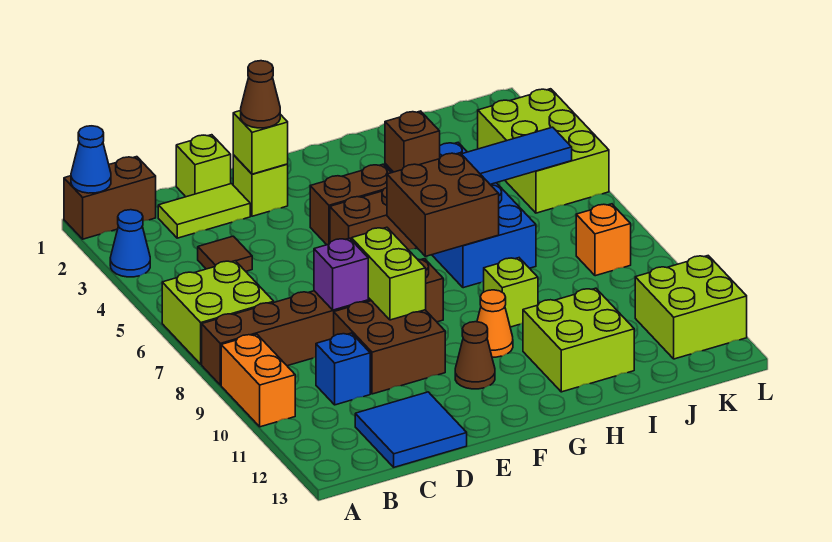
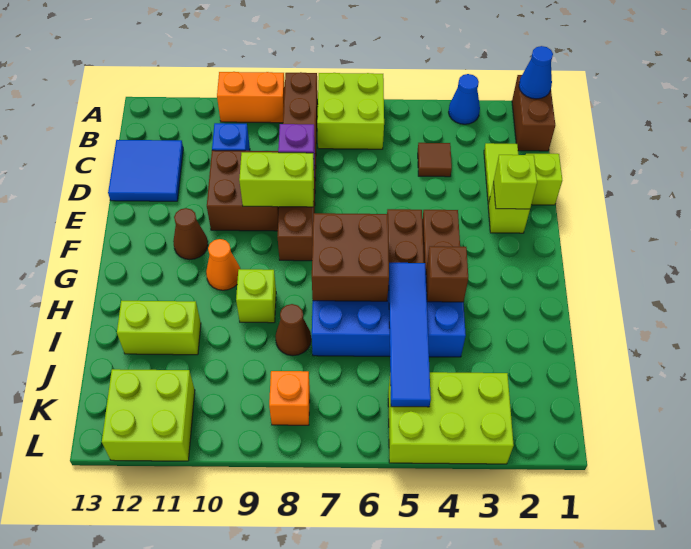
brown cone E2 level 3 -> brown cone I8 level 1
lime brick H11:I12 level 1 -> lime brick I11:I12 level 1

